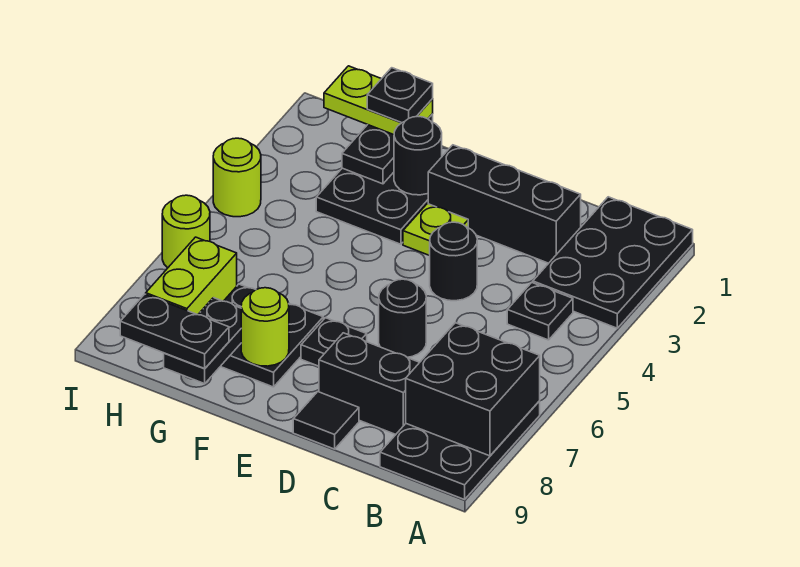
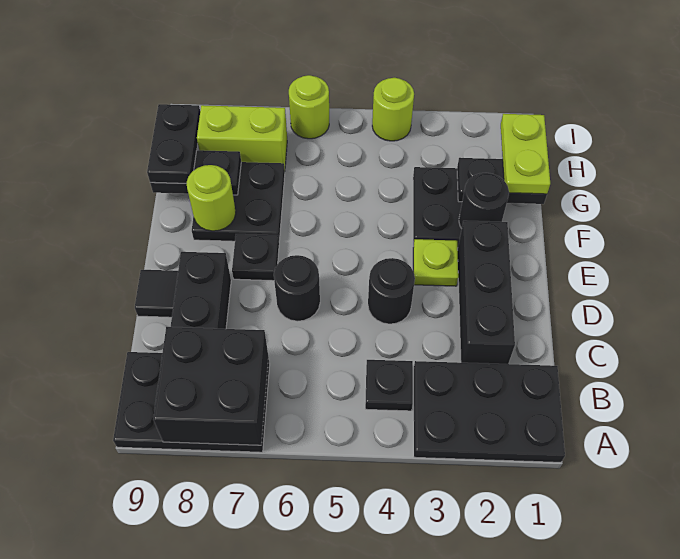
black plate G1 level 4 -> none

